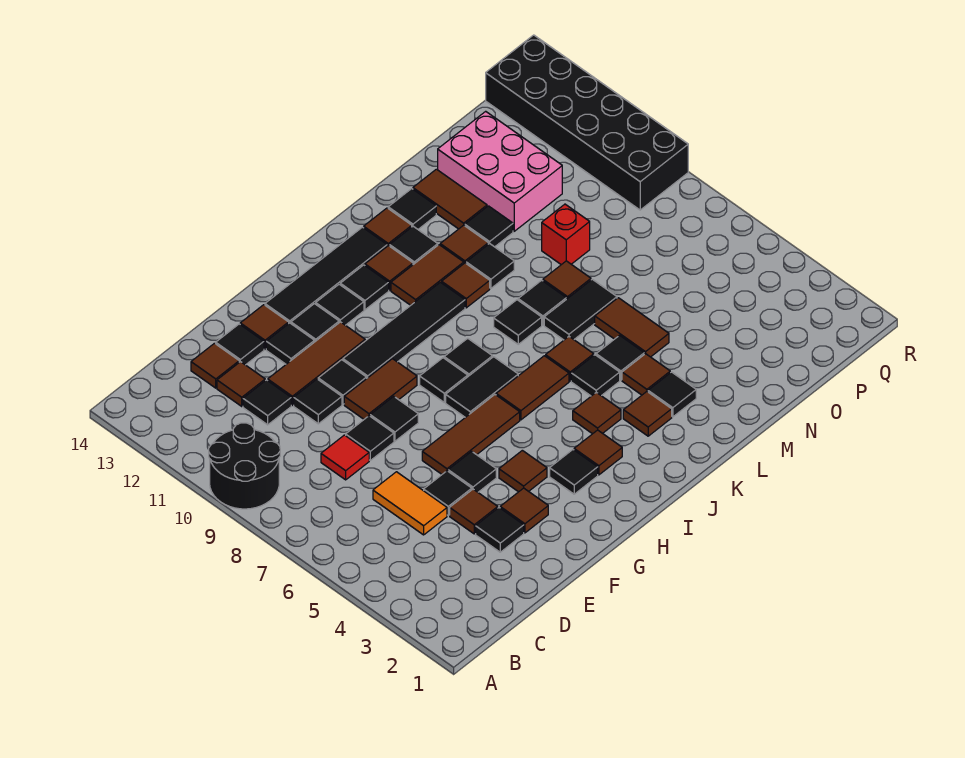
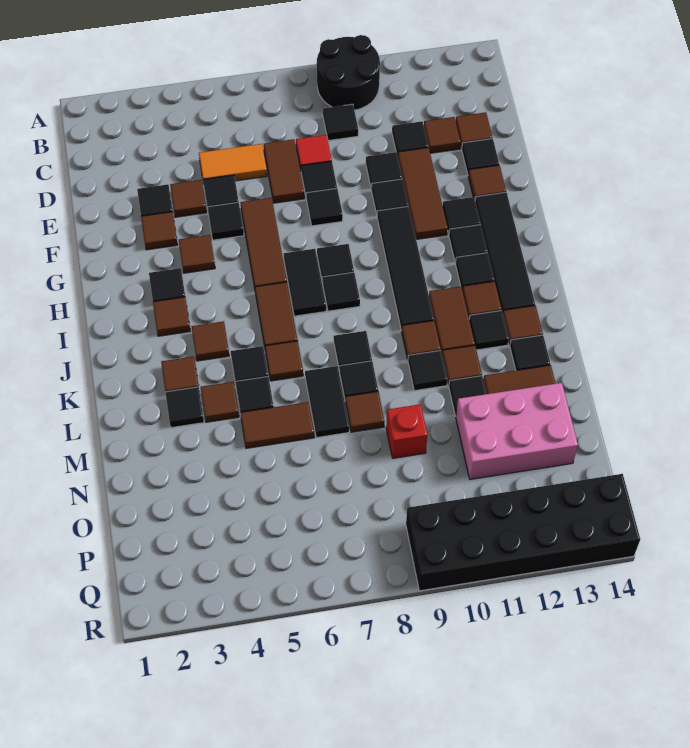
brown tile F9:G9 level 1 -> brown tile D7:E7 level 1
black tile F12 level 1 -> black tile C9 level 1

